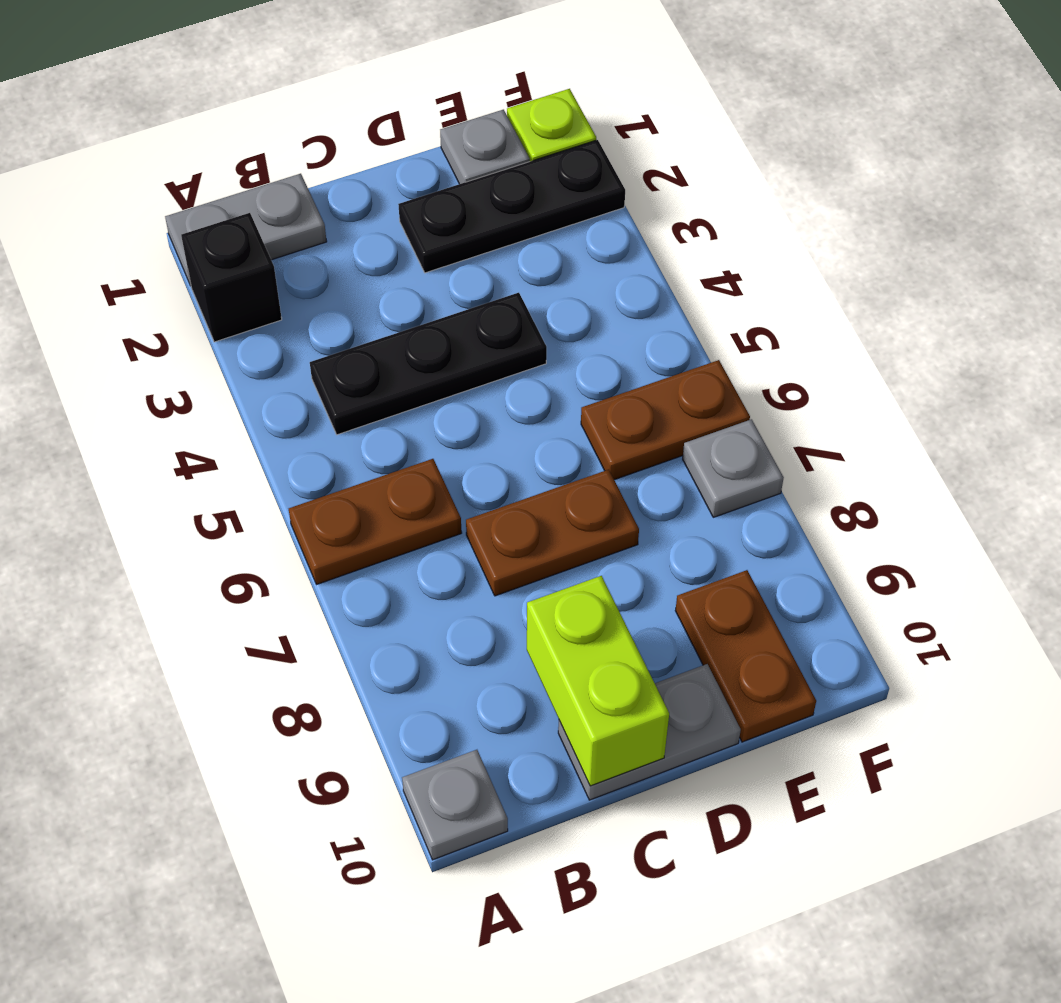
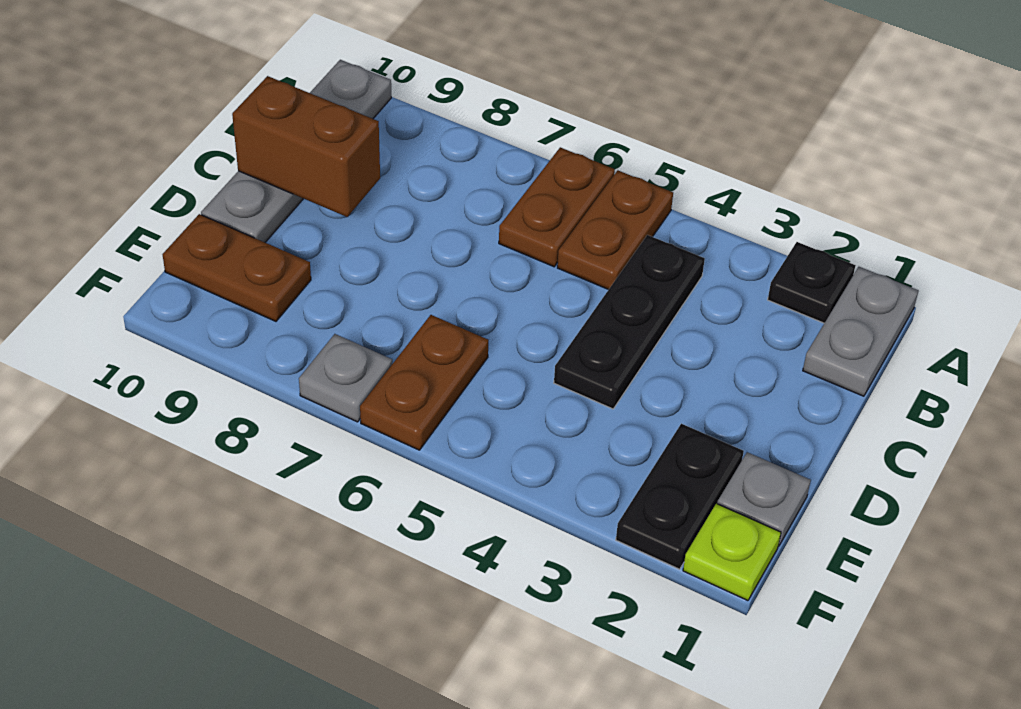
black brick A2 level 1 -> black plate A2 level 1
brown plate C7:D7 level 1 -> brown plate A5:B5 level 1
lime brick C9:C10 level 2 -> brown brick C9:C10 level 2
black plate D2:F2 level 1 -> black plate E2:F2 level 1

